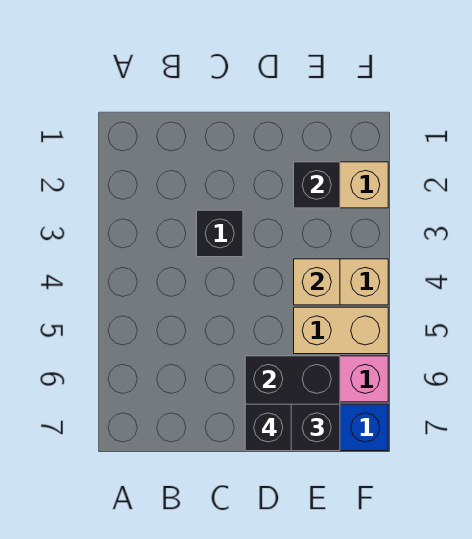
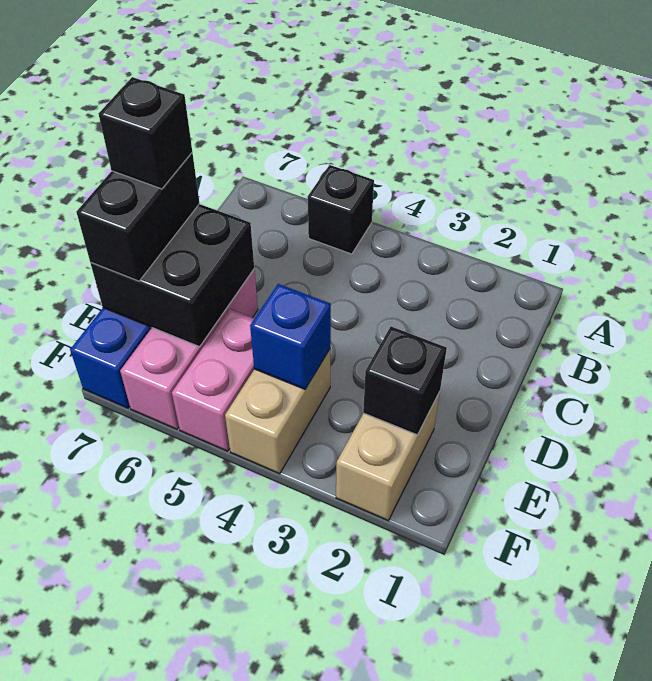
black brick C3 level 1 -> black brick A5 level 1
tan brick E4 level 2 -> blue brick E4 level 2
tan brick E5:F5 level 1 -> pink brick E5:F5 level 1

